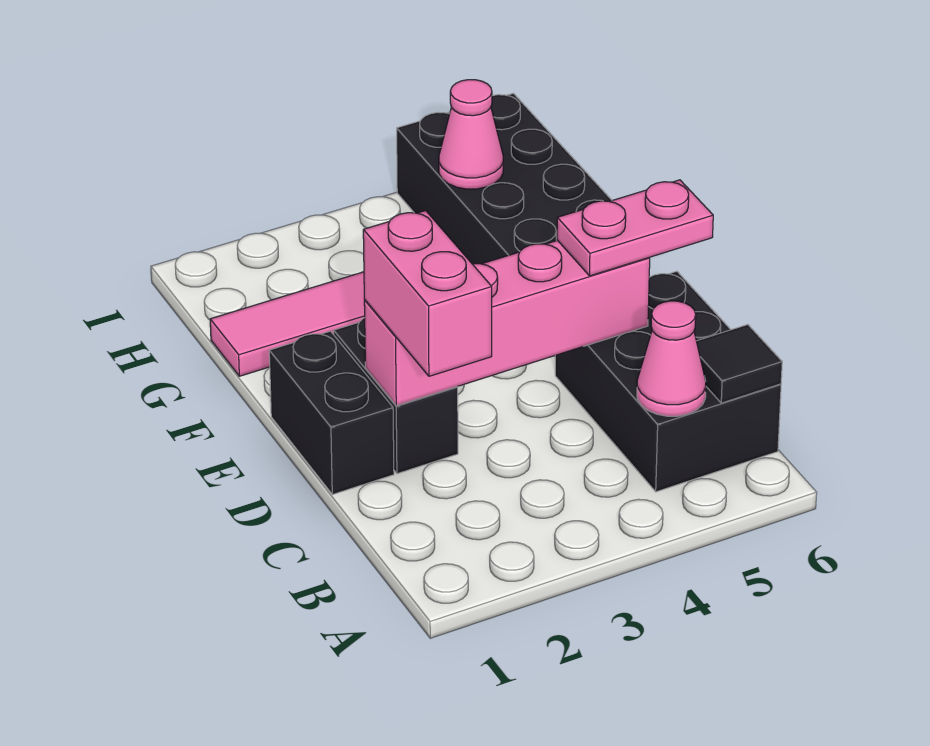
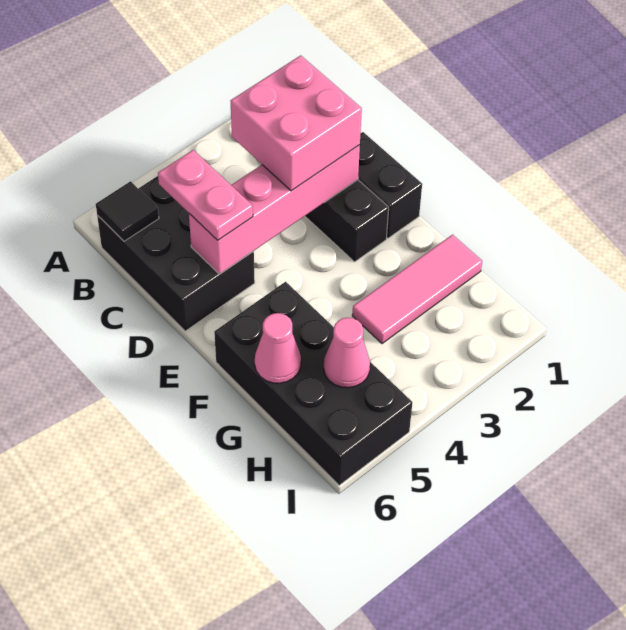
pink cone B5 level 2 -> pink cone G6 level 2
pink brick C2:D2 level 3 -> pink brick C2:D3 level 3
pink plate D5:D6 level 3 -> pink plate C5:D5 level 3

